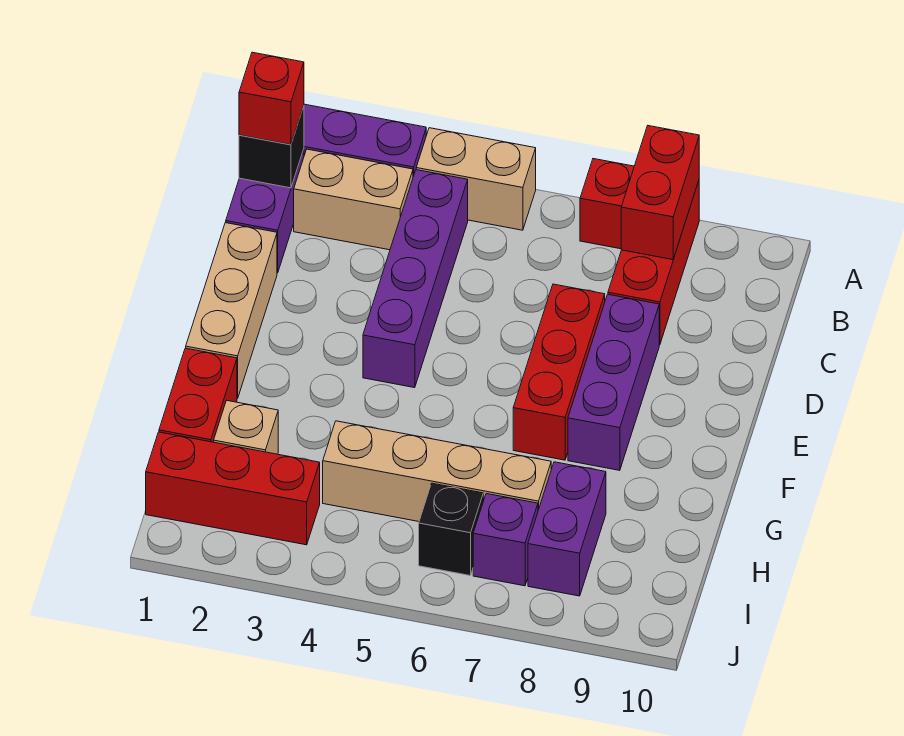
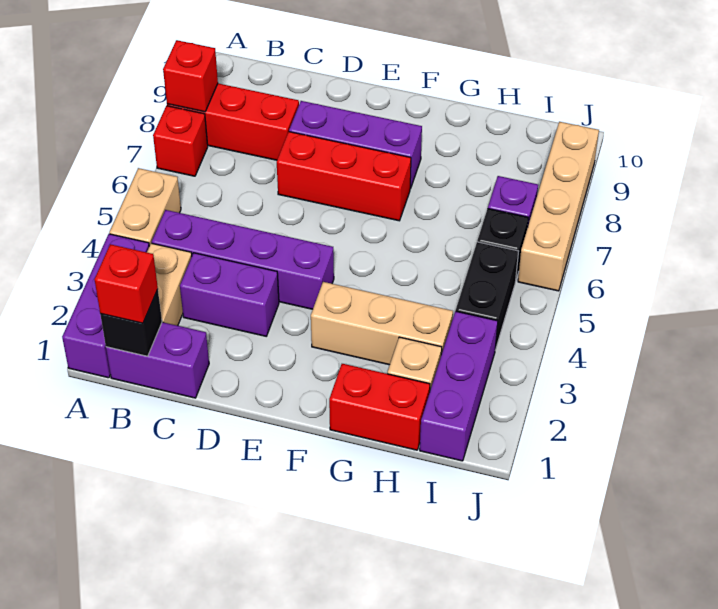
red brick A8:B8 level 2 -> red brick A8 level 2
tan brick D1:F1 level 1 -> tan brick F3:H3 level 1
tan brick H4:H7 level 1 -> tan brick J6:J9 level 1
purple brick H8:I8 level 1 -> purple brick C3:D3 level 1
red brick I1:I3 level 1 -> purple brick I1:I3 level 1
none -> black brick I4:I5 level 1

